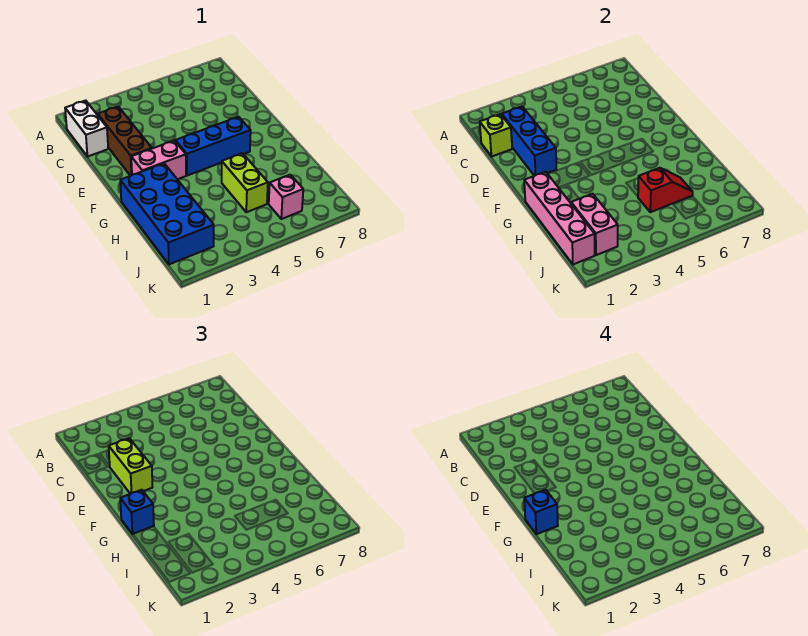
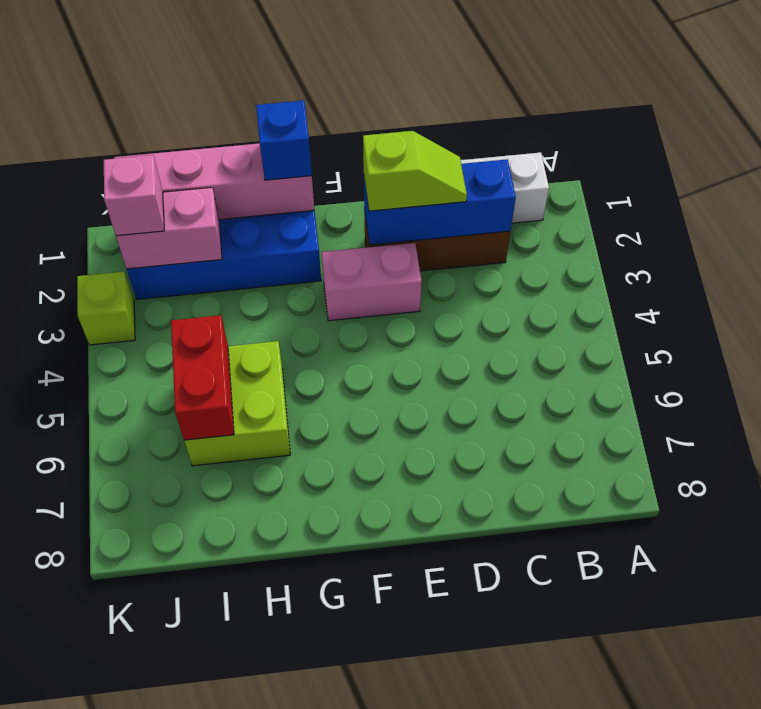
lime brick C1 level 2 -> lime brick K3 level 1
lime brick D2:E2 level 3 -> lime slope D2:E2 level 3 top E
pink brick F2:F3 level 1 -> pink brick E3:F3 level 1
blue brick F4:F6 level 1 -> none
blue brick G1 level 4 -> none
lime brick H5:I5 level 1 -> lime brick H5:I6 level 1
red slope I5:I6 level 2 top 5 -> red brick I5:I6 level 2
pink brick J6 level 1 -> pink brick J2 level 3

